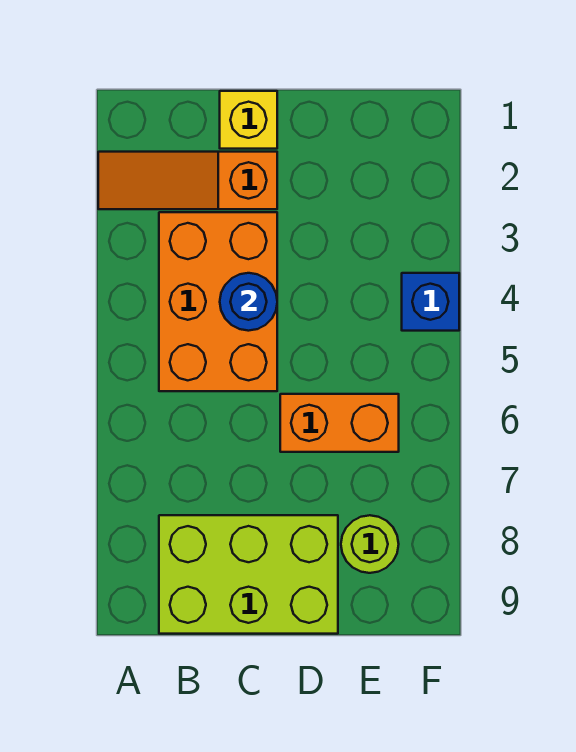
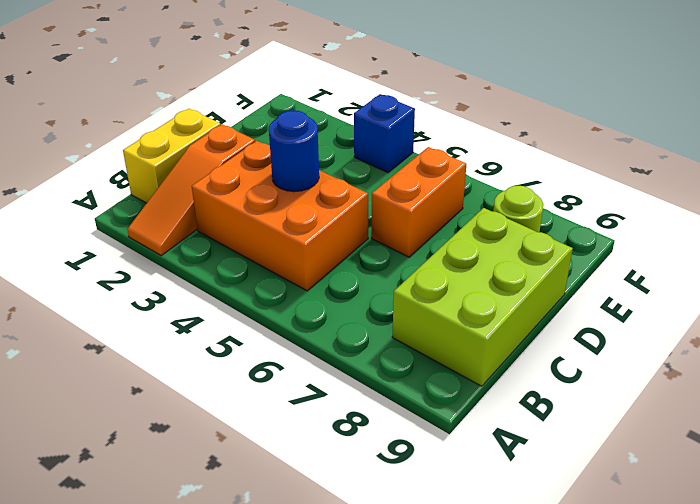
yellow brick C1 level 1 -> yellow brick B1:C1 level 1

